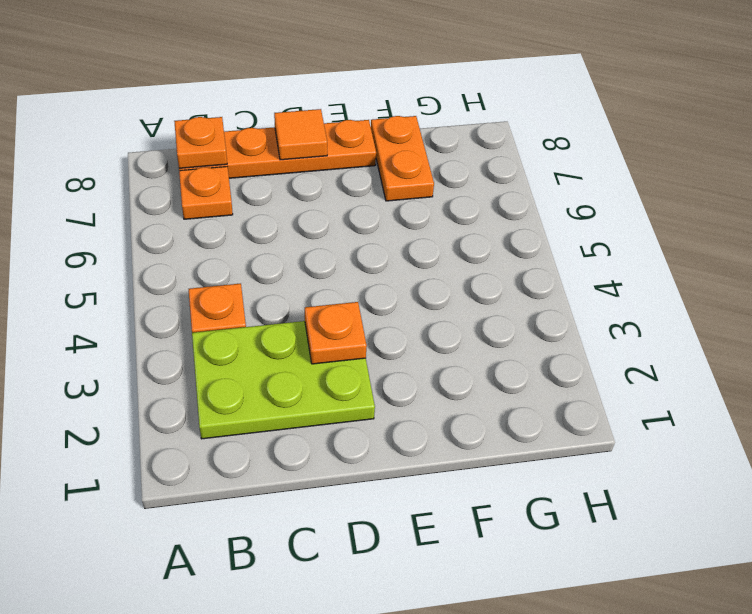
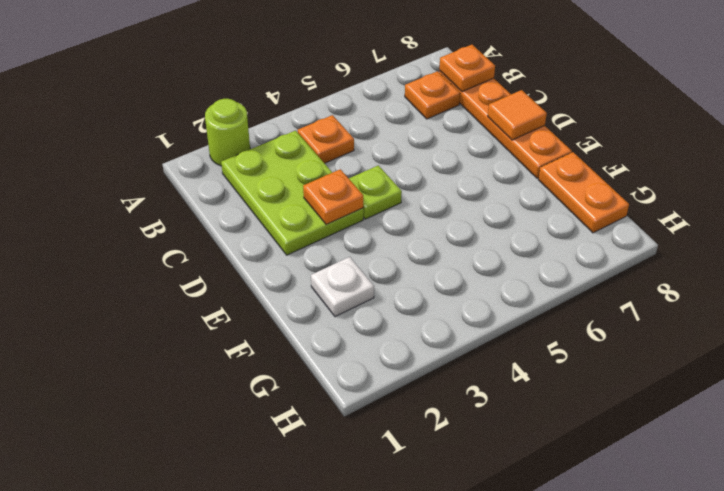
none -> lime round brick A2 level 1
none -> lime plate D4 level 1
none -> white plate F2 level 1
orange plate F7:F8 level 1 -> orange plate F8:G8 level 1

